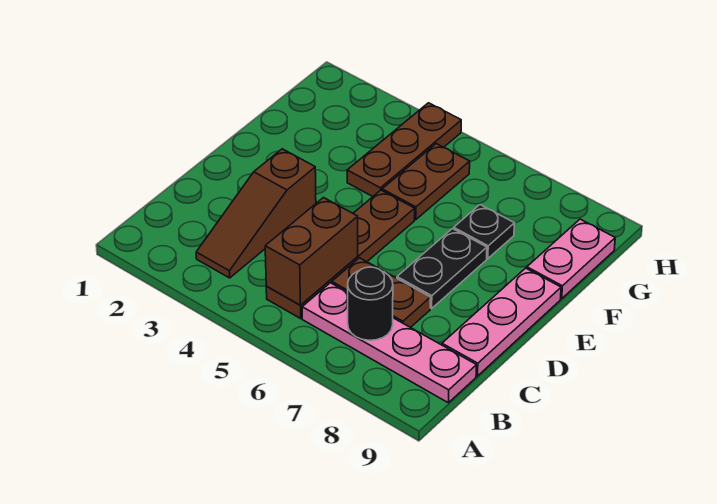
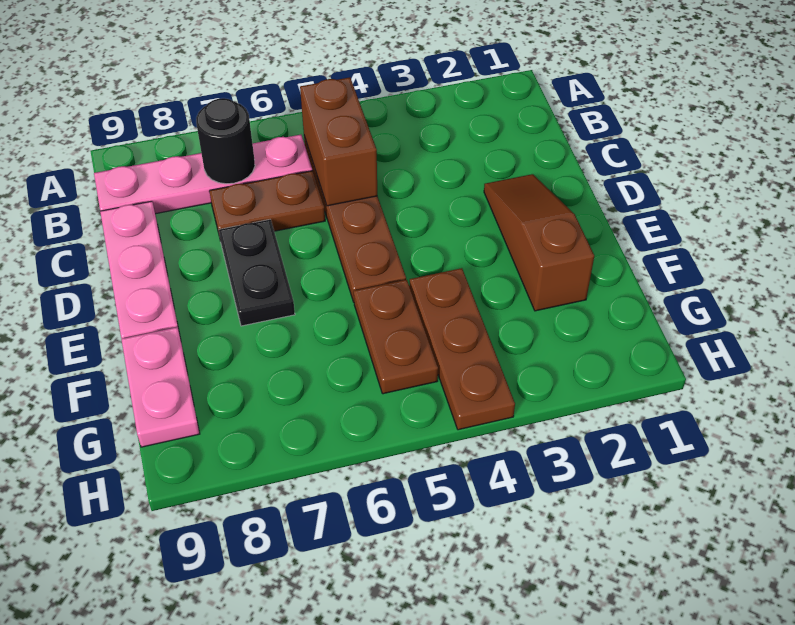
brown slope B3:D3 level 1 top D -> brown slope D2:F2 level 1 top F
black plate F7 level 1 -> none

